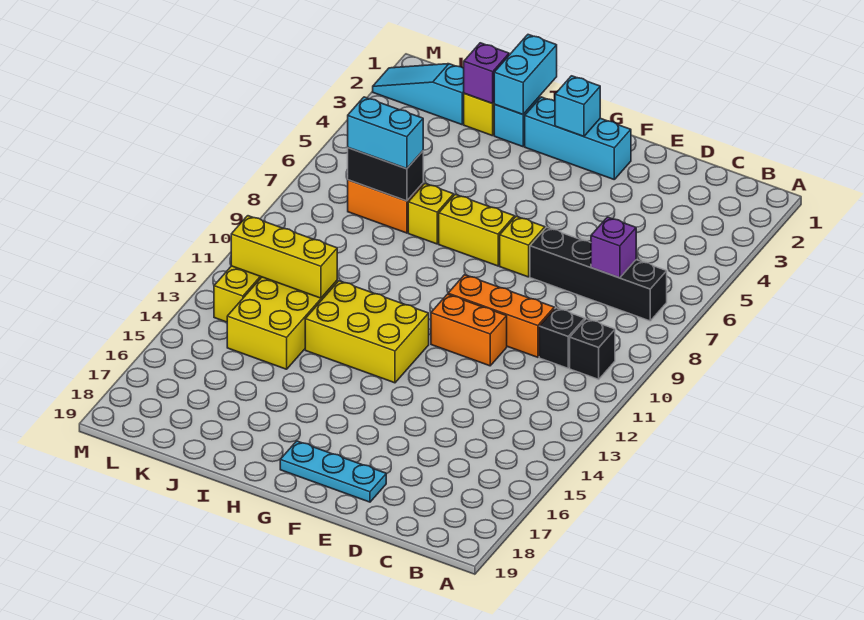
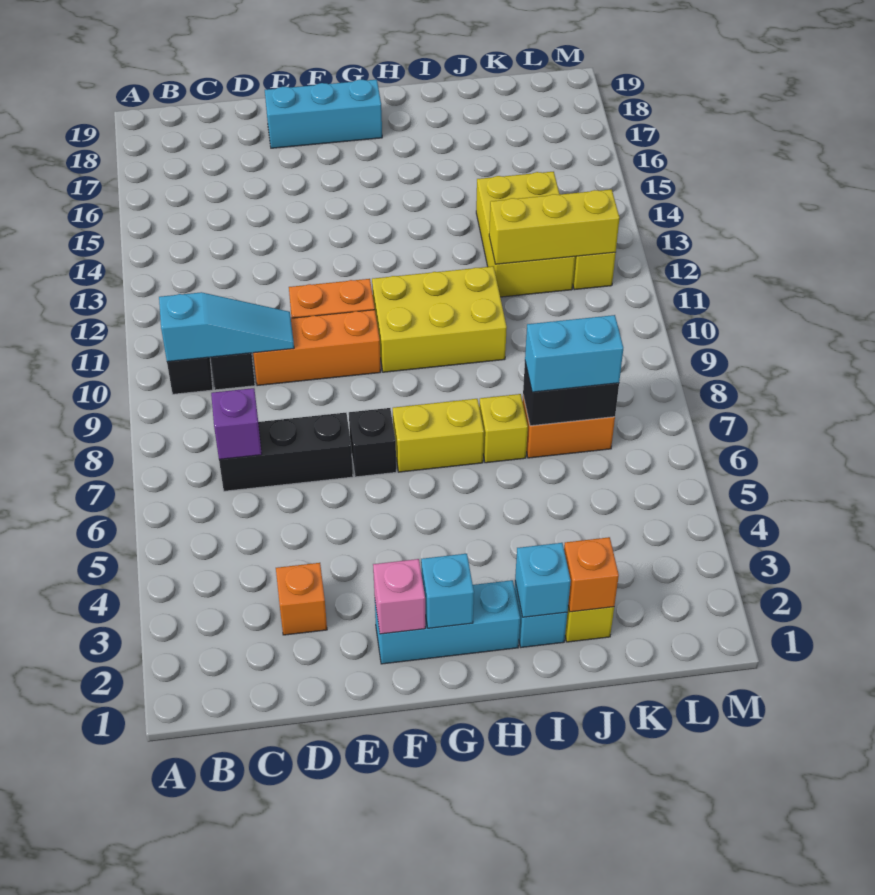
black brick B7:E7 level 1 -> black brick C7:E7 level 1
none -> orange brick D3 level 1
cyan plate E18:G18 level 1 -> cyan brick E18:G18 level 1
none -> pink brick F2 level 2
yellow brick F7 level 1 -> black brick F7 level 1
yellow brick G12:I13 level 1 -> yellow brick G10:I11 level 1
cyan brick I1:I2 level 2 -> cyan brick I2 level 2
purple brick J2 level 2 -> orange brick J2 level 2
cyan slope K2:M2 level 1 top K -> cyan slope B10:D10 level 2 top B

